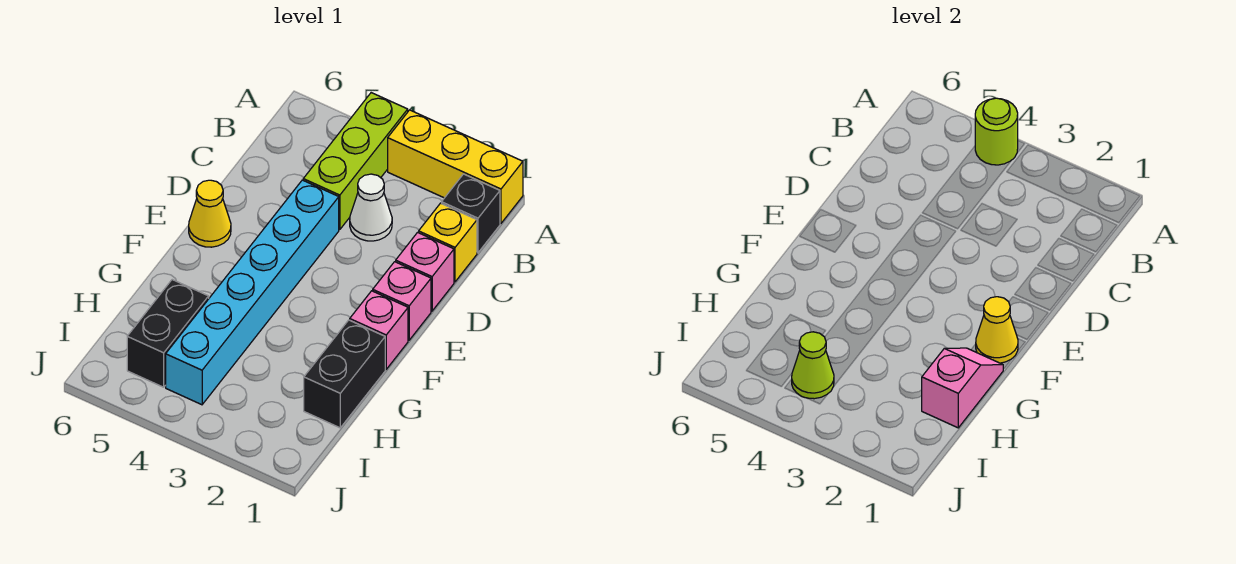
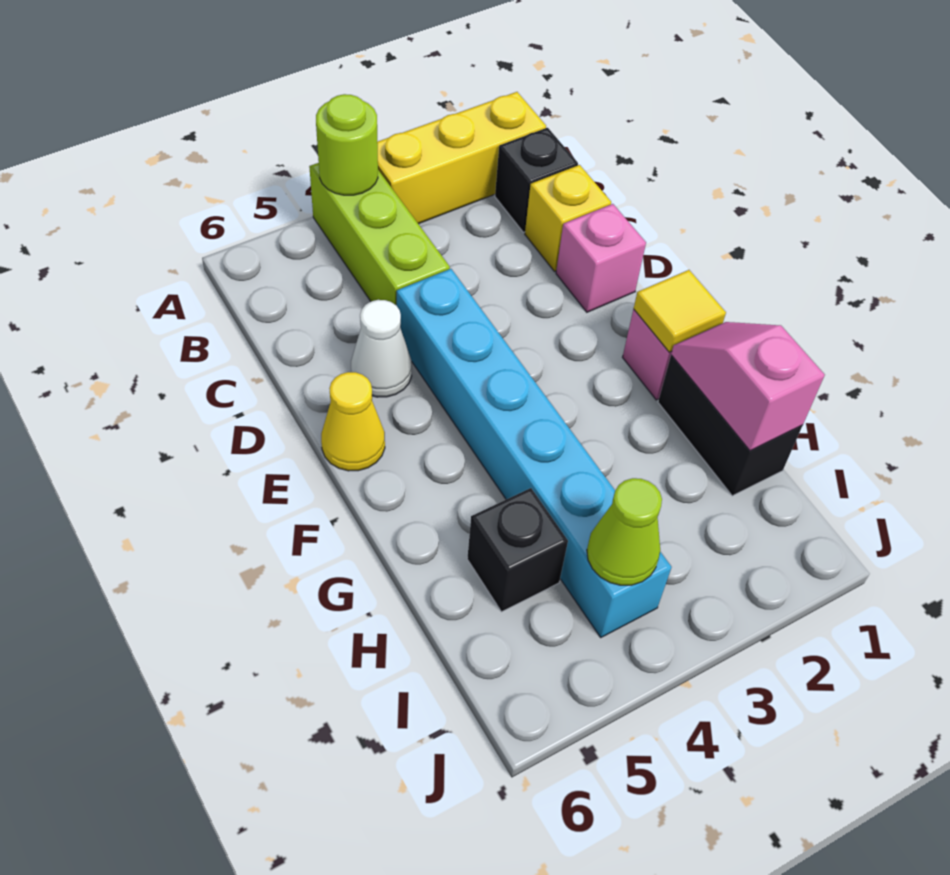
white cone C3 level 1 -> white cone D5 level 1
pink brick E1 level 1 -> none
yellow cone F1 level 2 -> yellow tile F1 level 2
black brick H5:I5 level 1 -> black brick H5 level 1

